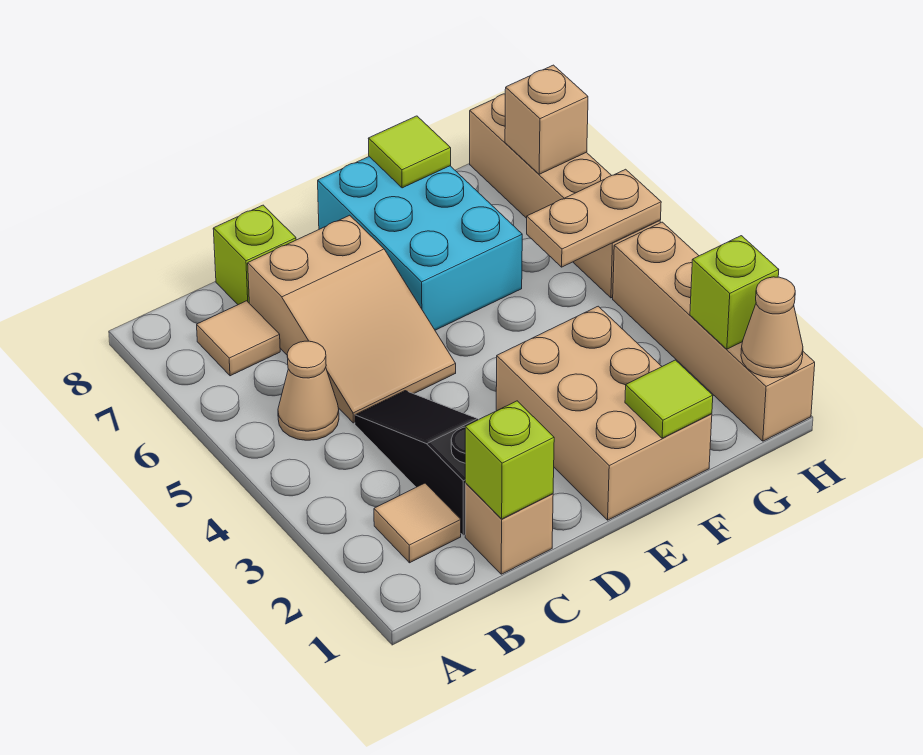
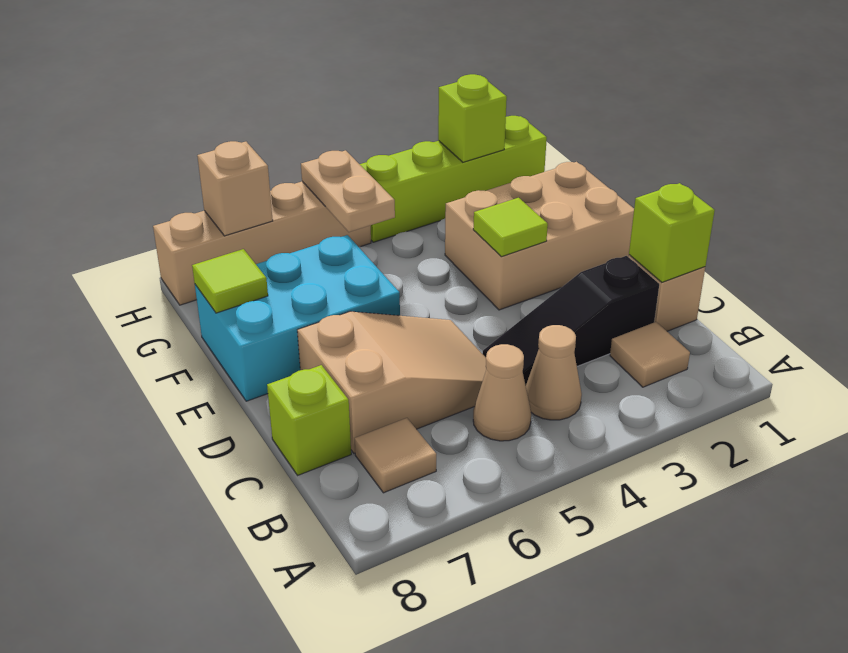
lime tile F1 level 2 -> lime tile E3 level 2
tan brick H1:H4 level 1 -> lime brick H1:H4 level 1
tan cone H1 level 2 -> tan cone B4 level 1

